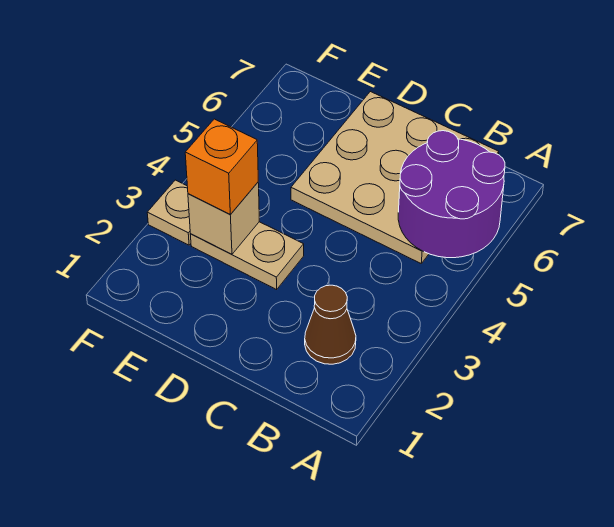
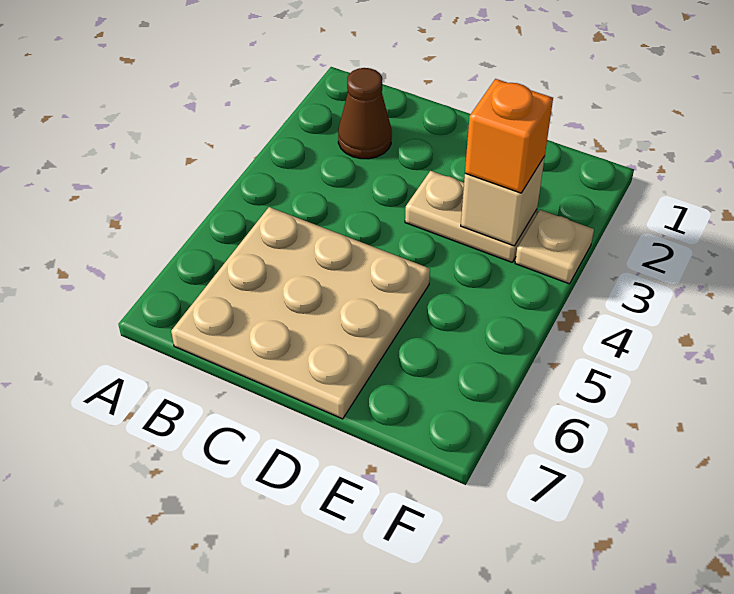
purple round brick A5:B6 level 2 -> none

